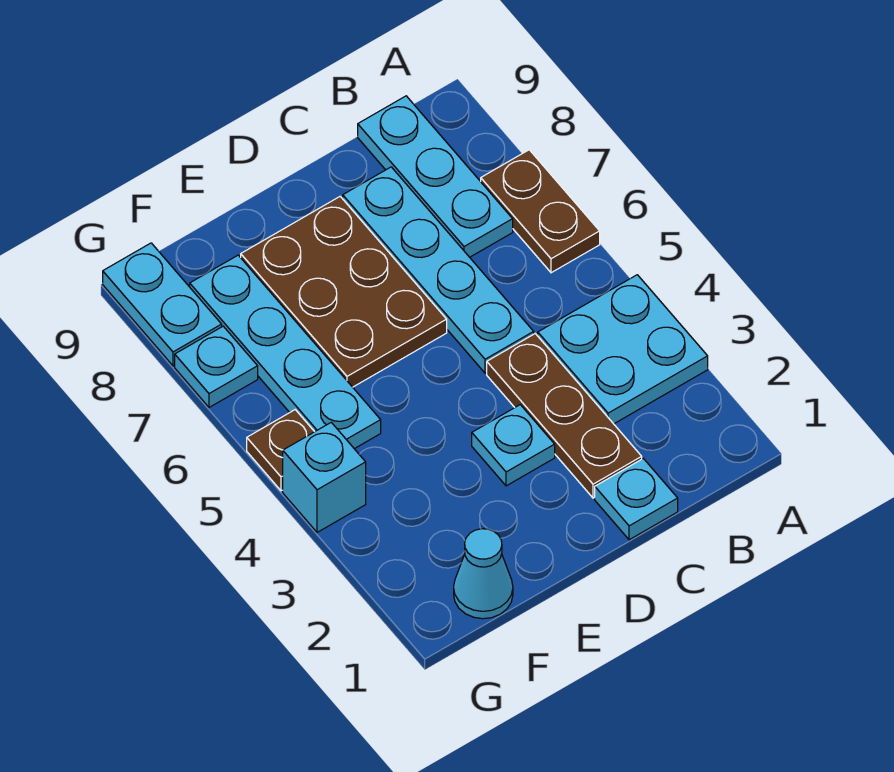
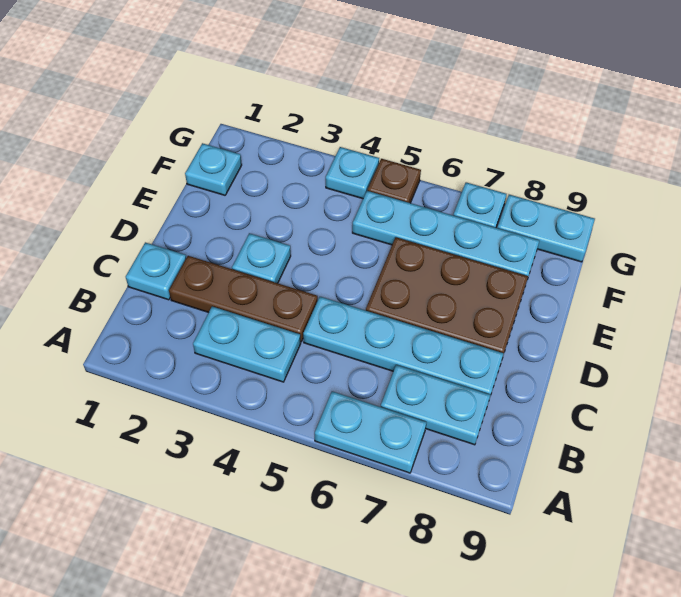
cyan plate A3:B4 level 1 -> cyan plate B3:B4 level 1
brown plate A6:A7 level 1 -> cyan plate A6:A7 level 1
cyan plate B7:B9 level 1 -> cyan plate B7:B8 level 1
cyan cone F1 level 1 -> cyan plate F1 level 1
cyan brick G4 level 1 -> cyan plate G4 level 1

